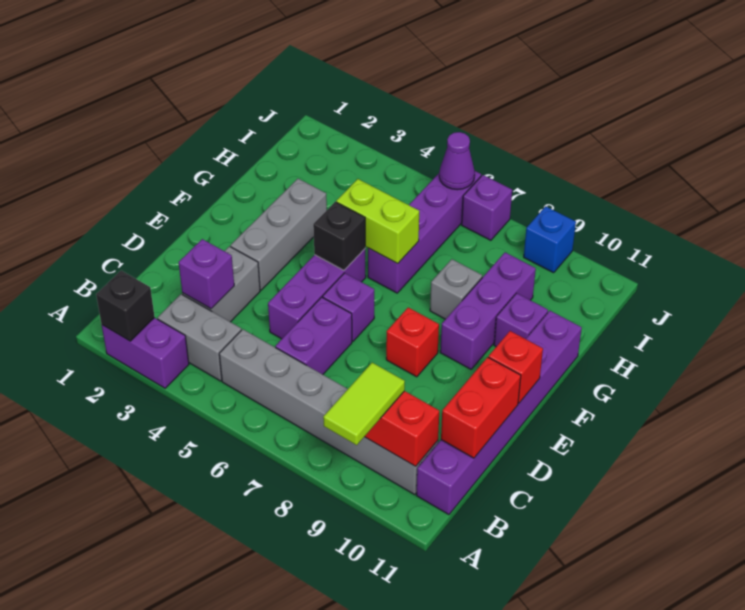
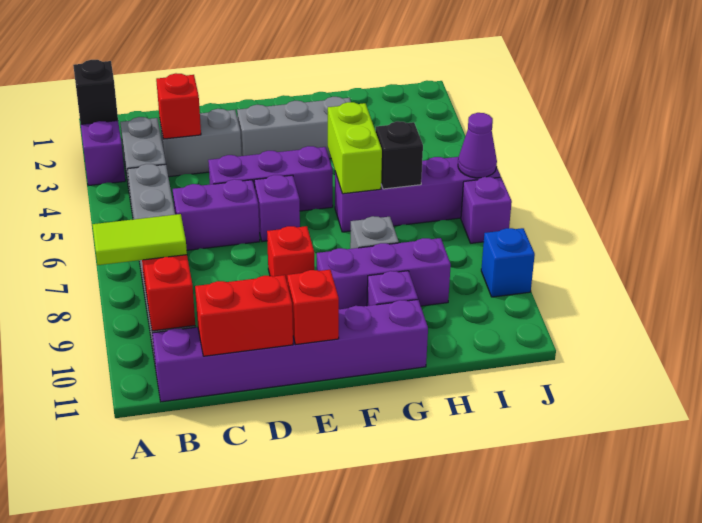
purple brick C3 level 2 -> red brick C3 level 2
black brick F5 level 2 -> black brick H6 level 2

